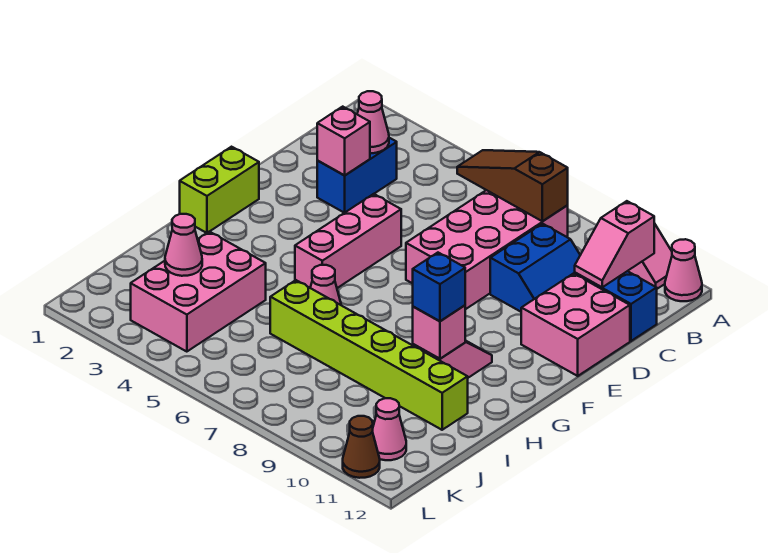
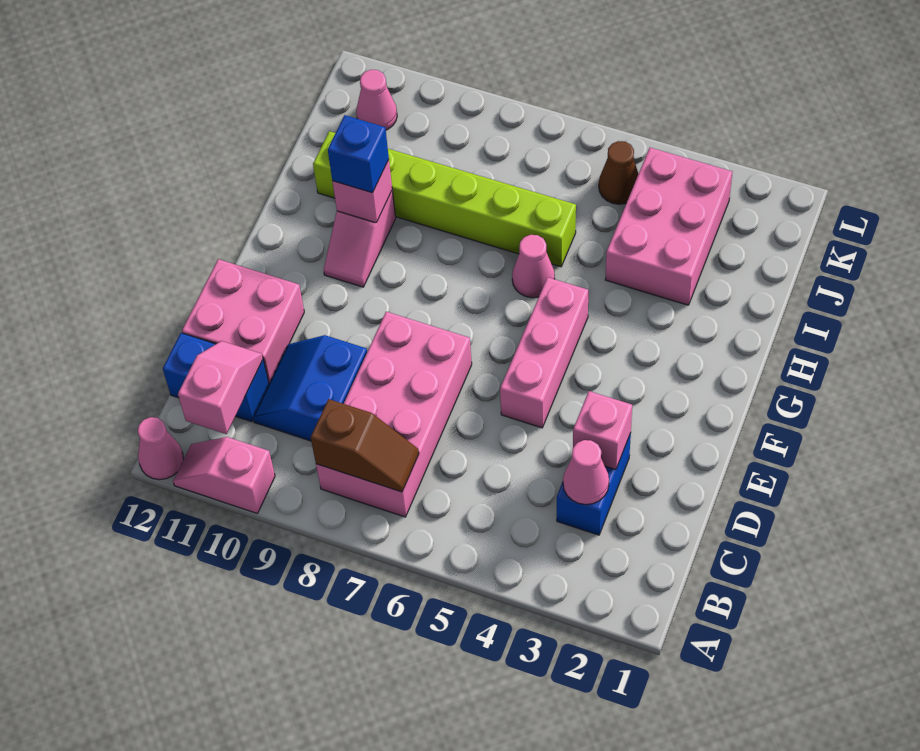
brown slope B6:B8 level 2 top 8 -> brown slope B7:B8 level 2 top 8
lime brick F1:G1 level 1 -> none
pink cone J3 level 2 -> none
brown cone L11 level 1 -> brown cone K5 level 1

